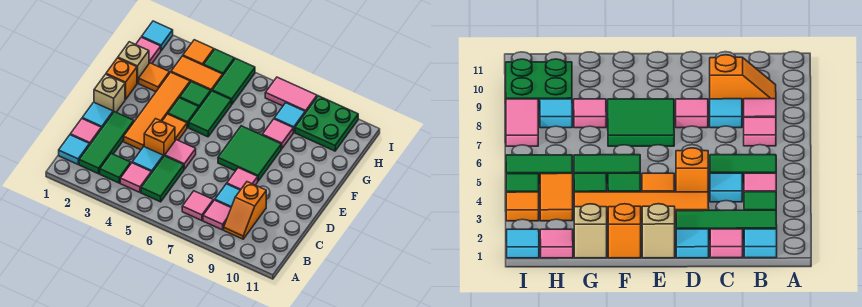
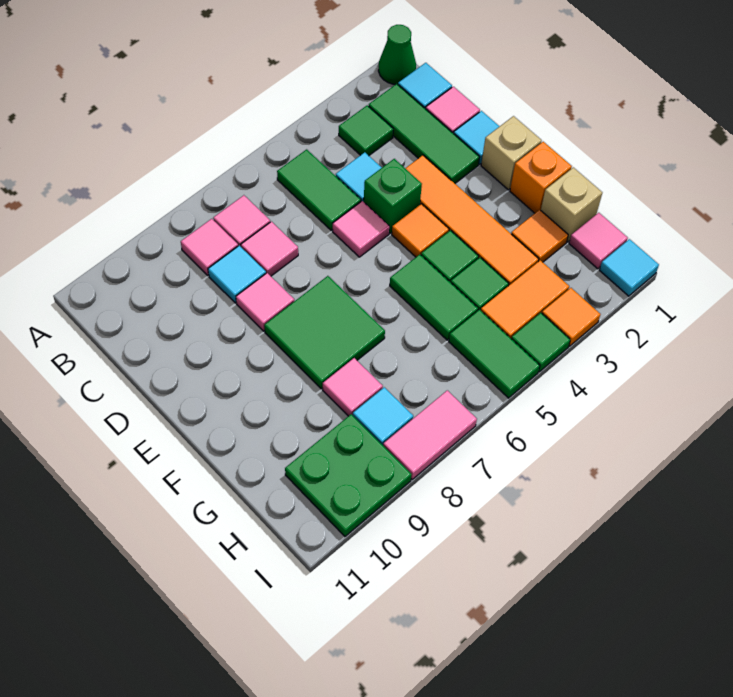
none -> green cone A1 level 1
pink tile B4 level 1 -> pink tile C7 level 1
orange slope B9:C9 level 1 top C -> none
orange brick D4 level 1 -> green brick D4 level 1

